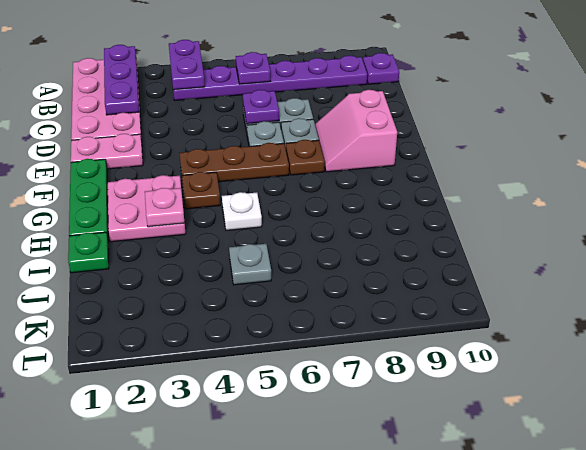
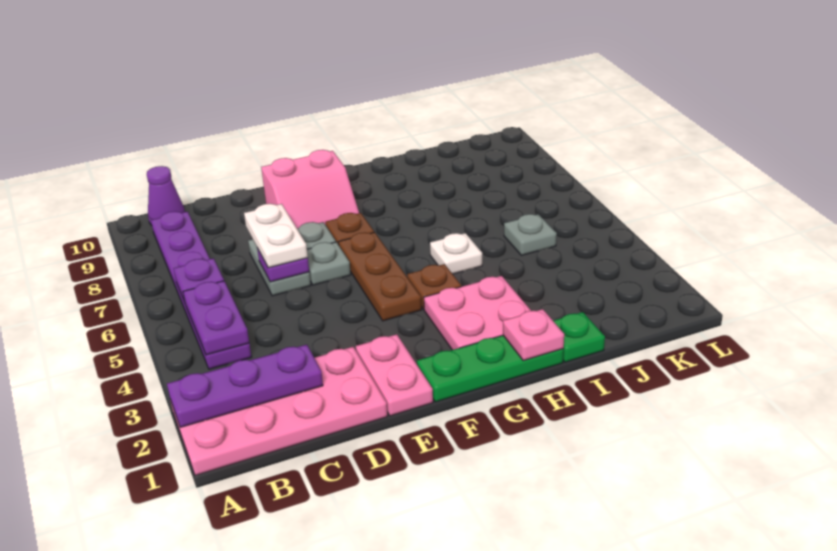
purple plate A4:B4 level 2 -> purple plate B4:B5 level 2
purple plate B10 level 1 -> purple cone B10 level 1
none -> white plate D6:D7 level 3
pink plate H3 level 2 -> pink plate H1 level 2

